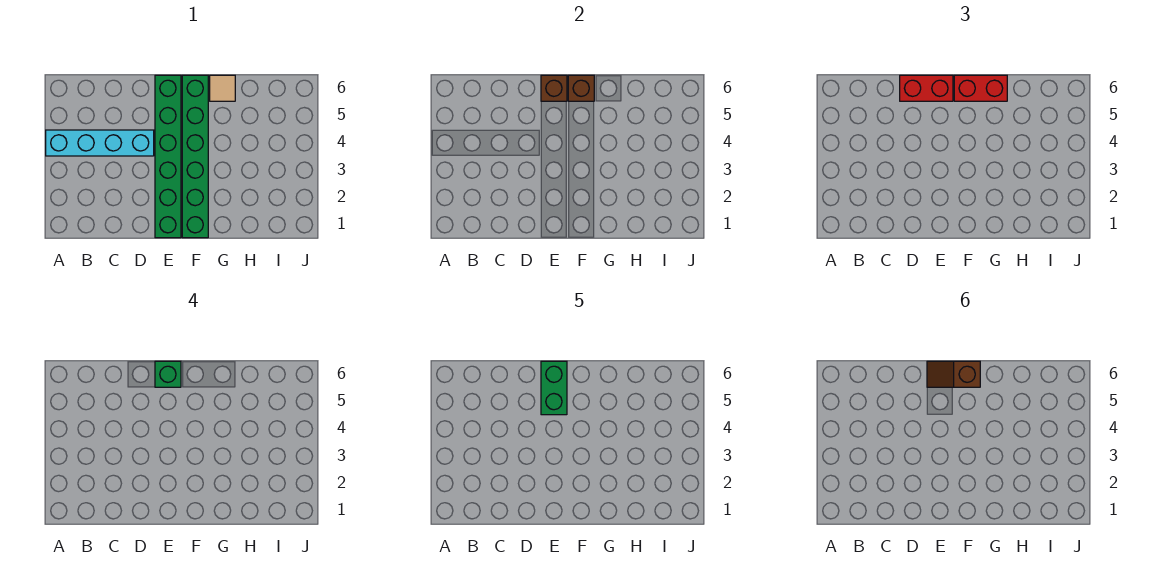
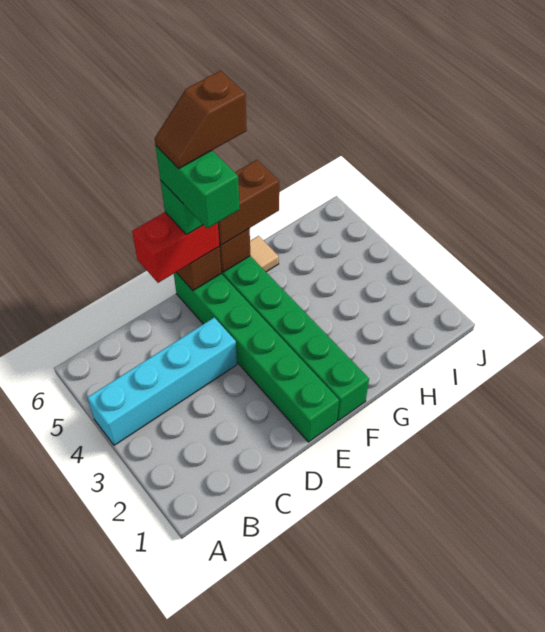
red brick F6:G6 level 3 -> brown brick F6:G6 level 3

